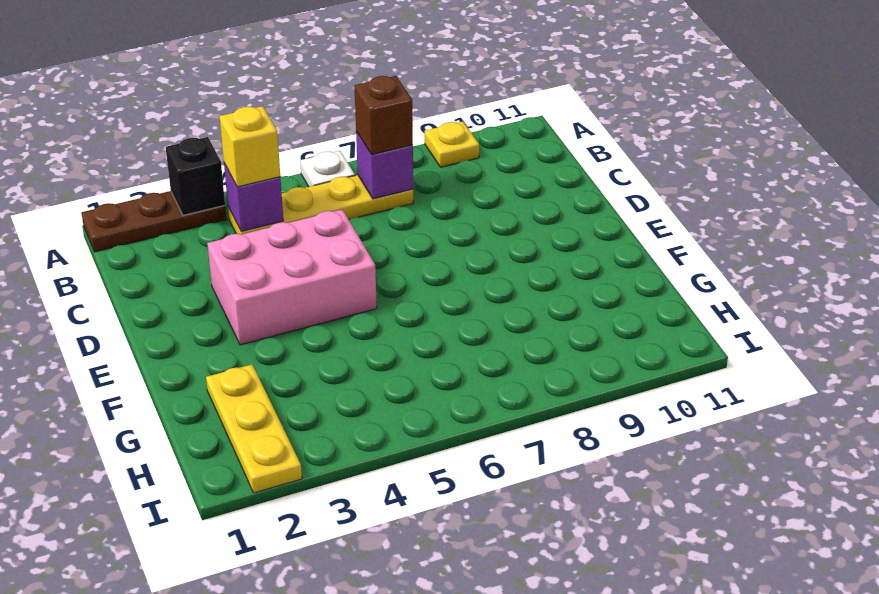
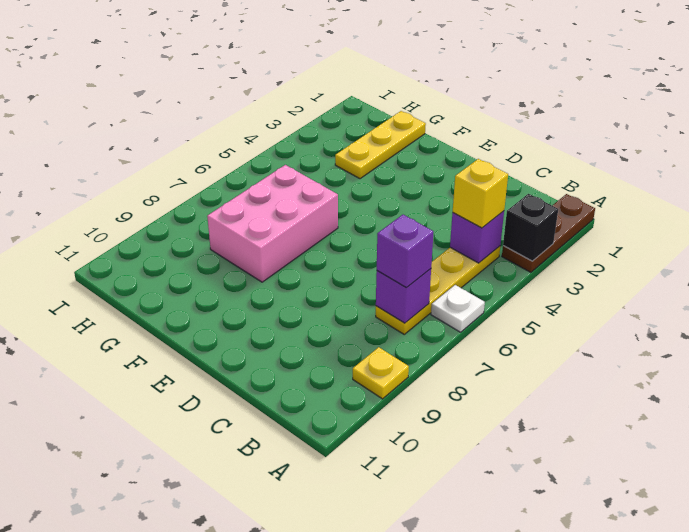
brown brick B7 level 3 -> purple brick B7 level 3
pink brick D3:E5 level 1 -> pink brick F6:G8 level 1
yellow plate G2:I2 level 1 -> yellow plate G1:G3 level 1

